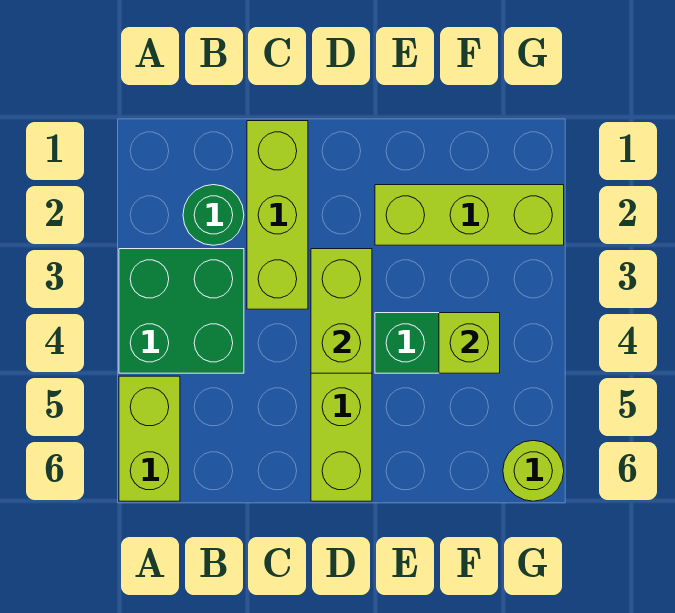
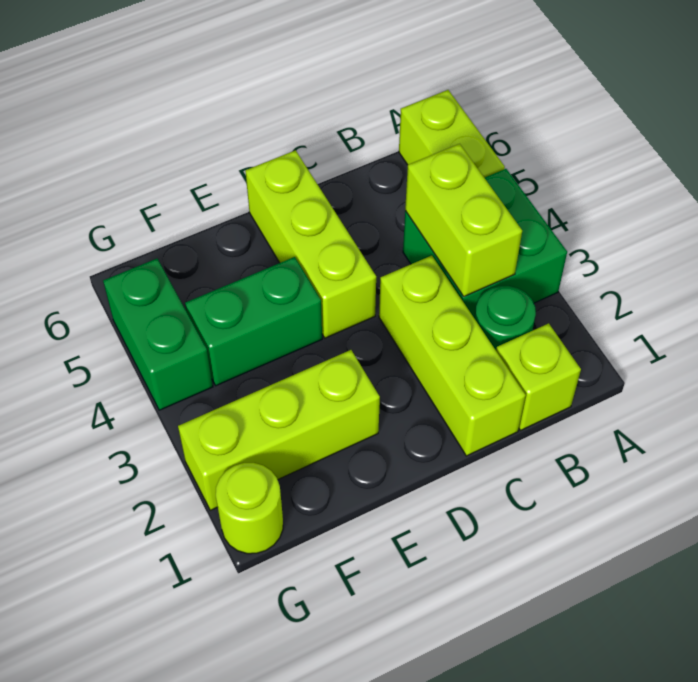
lime brick D3:D4 level 2 -> lime brick B3:B4 level 2
lime brick F4 level 2 -> lime brick B1 level 1
none -> green brick G4:G5 level 1
lime round brick G6 level 1 -> lime round brick G1 level 1

